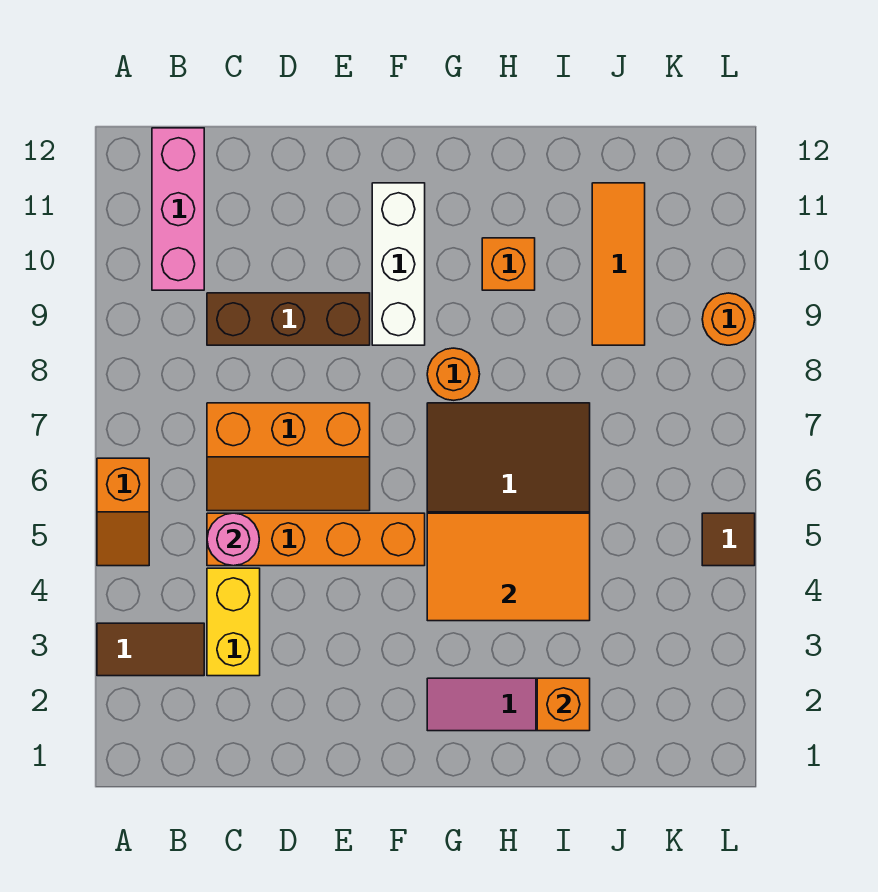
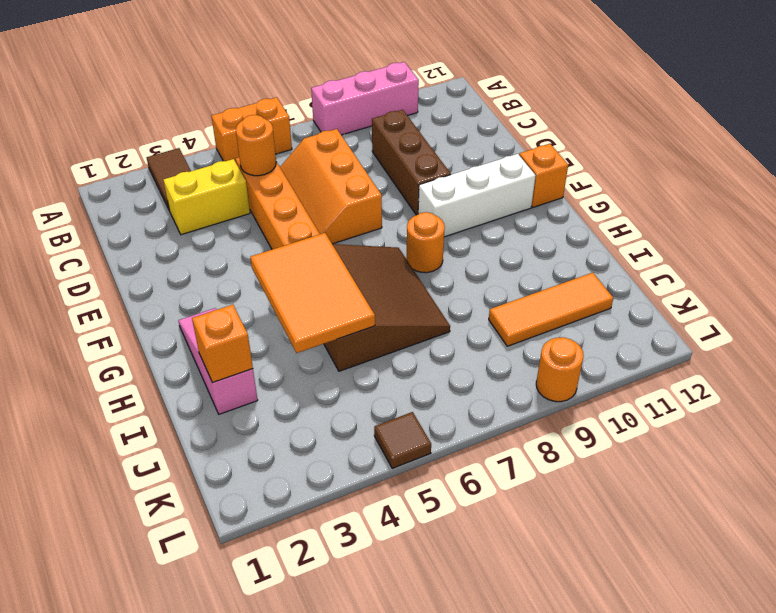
orange slope A5:A6 level 1 top 6 -> orange brick A5:A6 level 1
pink brick B10:B12 level 1 -> pink brick A8:A10 level 1
pink round brick C5 level 2 -> orange round brick C5 level 2
orange brick H10 level 1 -> orange brick F12 level 1

